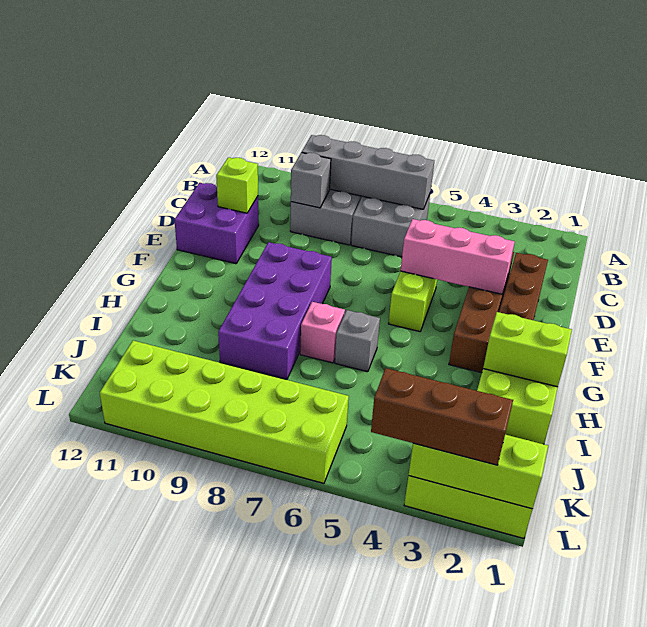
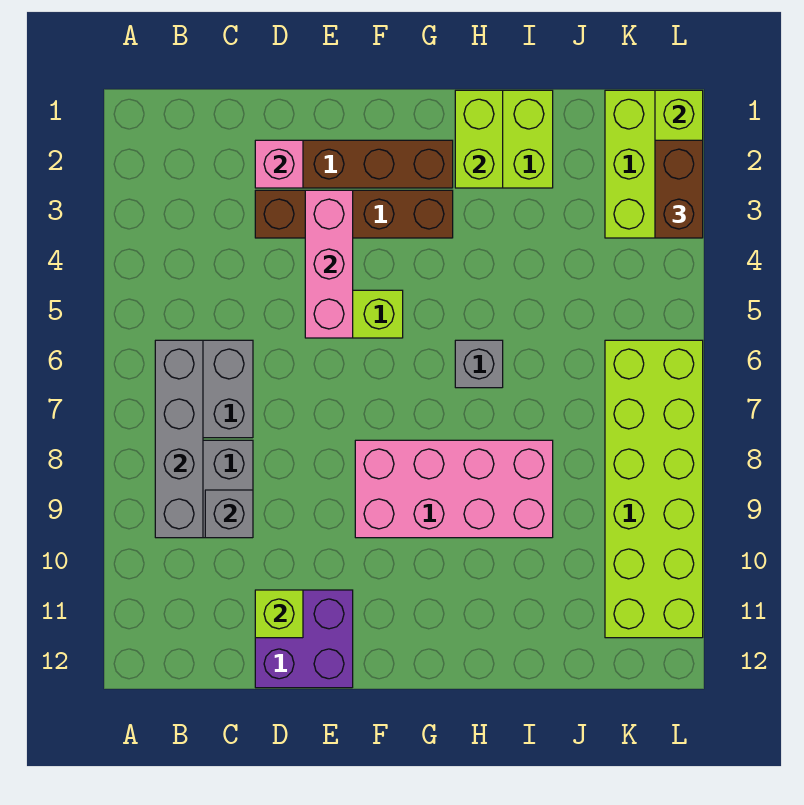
purple brick F8:I9 level 1 -> pink brick F8:I9 level 1
pink brick H7 level 1 -> pink brick D2 level 2
brown brick L2:L4 level 3 -> brown brick L2:L3 level 3

